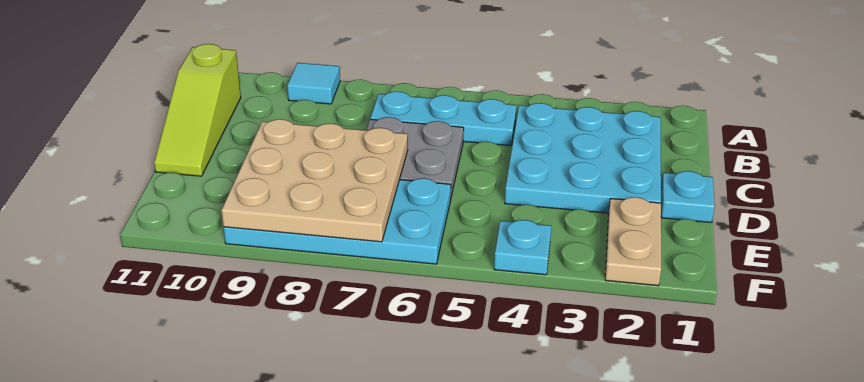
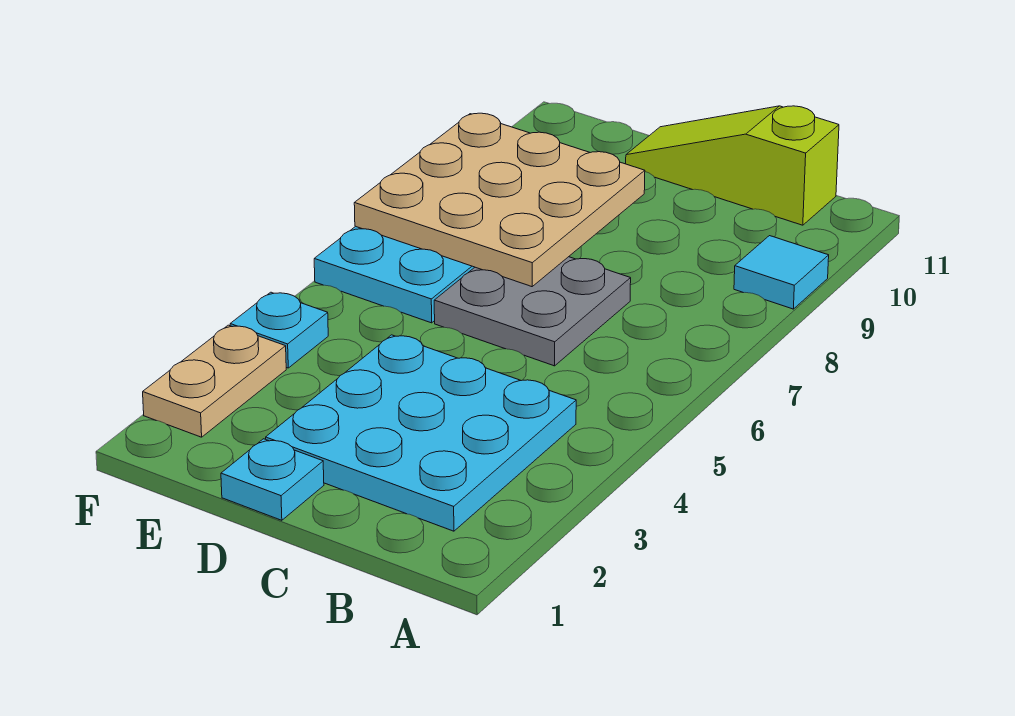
cyan plate B5:B7 level 1 -> none
tan plate E2:F2 level 1 -> tan plate F2:F3 level 1

